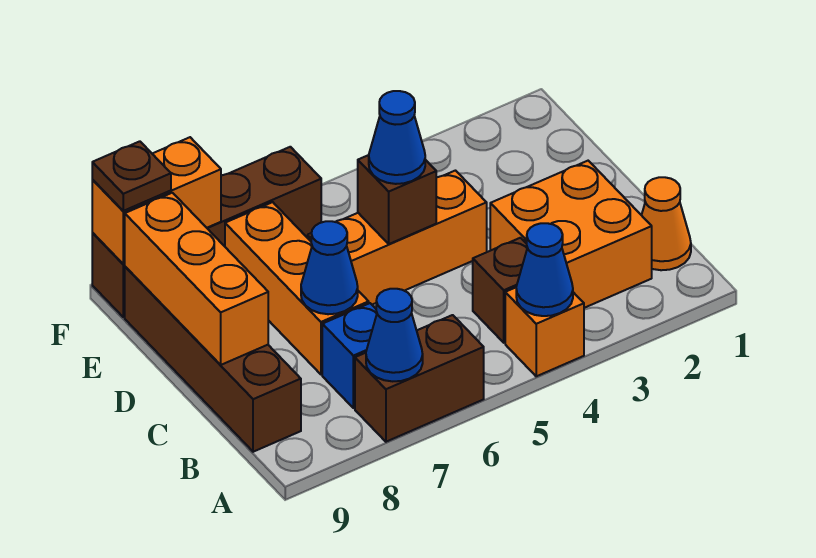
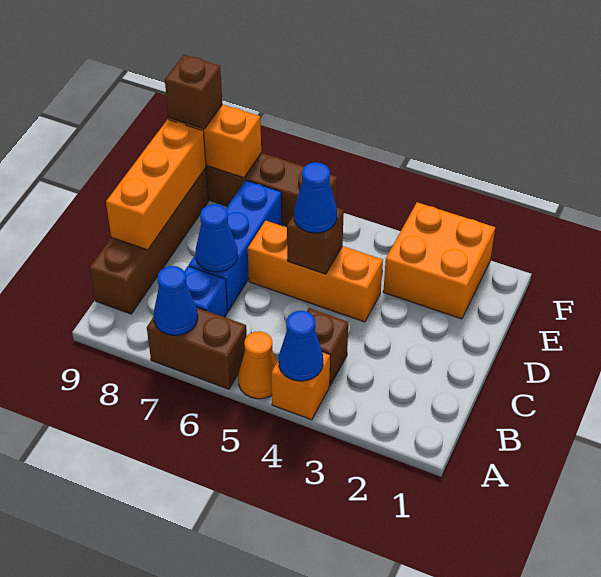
orange cone B1 level 1 -> orange cone A5 level 1
orange brick B2:C3 level 1 -> orange brick E2:F3 level 1
orange brick C7:E7 level 1 -> blue brick C7:E7 level 1
brown plate F9 level 3 -> brown brick F9 level 3

